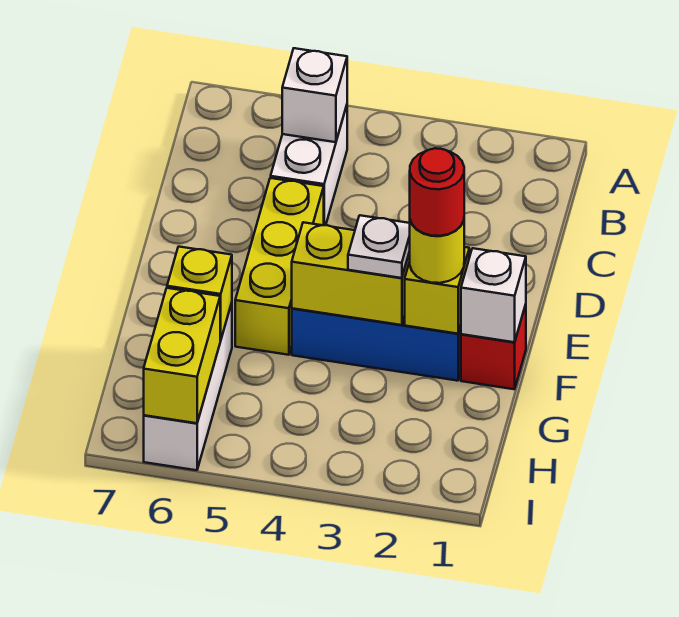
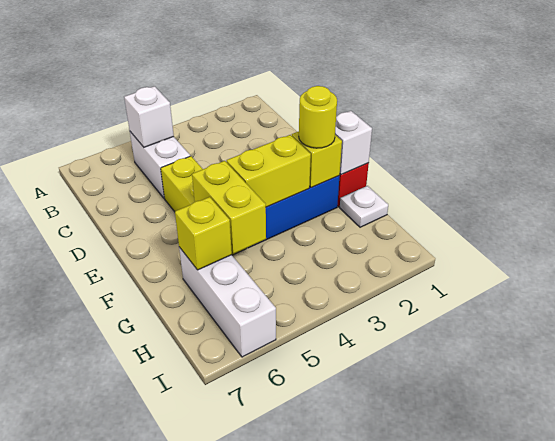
red round brick F2 level 4 -> none
white plate F3 level 3 -> white plate G1 level 1
yellow brick H6:I6 level 2 -> yellow brick F5:G5 level 2

